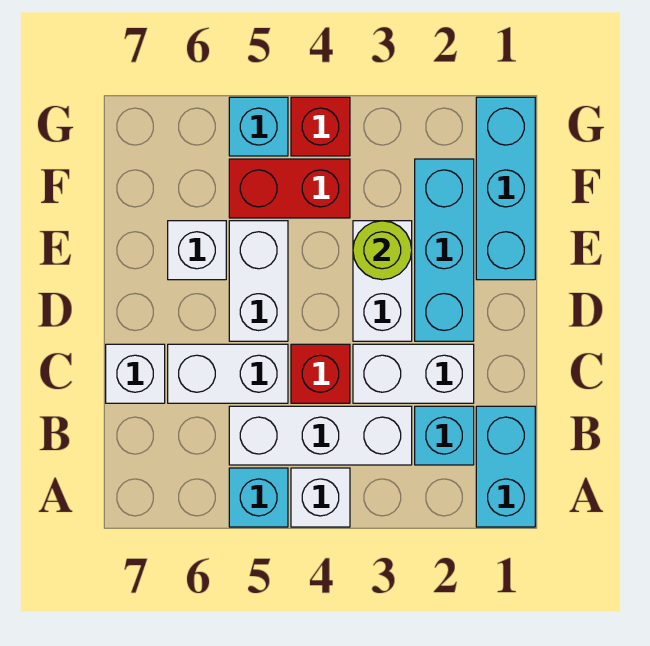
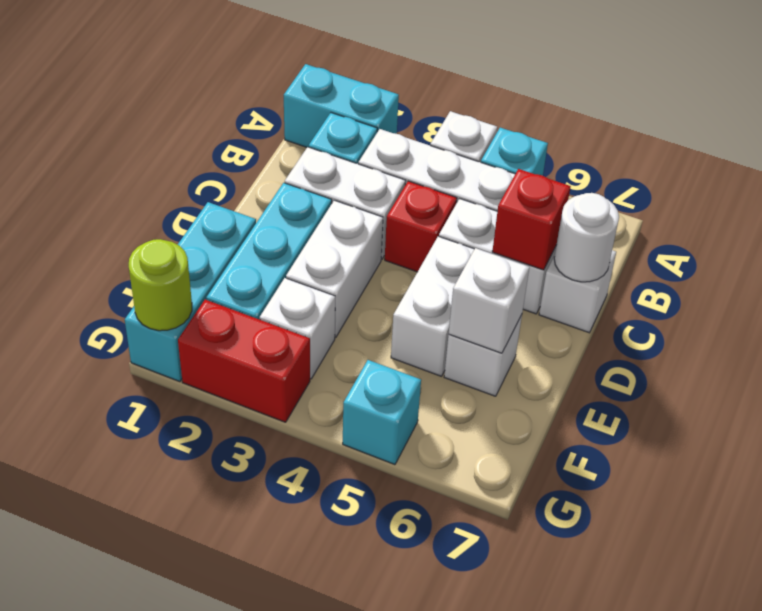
cyan brick A1:B1 level 1 -> cyan brick A1:A2 level 1
none -> white round brick C7 level 2
lime round brick E3 level 2 -> lime round brick G1 level 2
none -> white brick E6 level 2
none -> white brick F3 level 1
red brick F4:F5 level 1 -> red brick G2:G3 level 1
red brick G4 level 1 -> red brick C6 level 2

